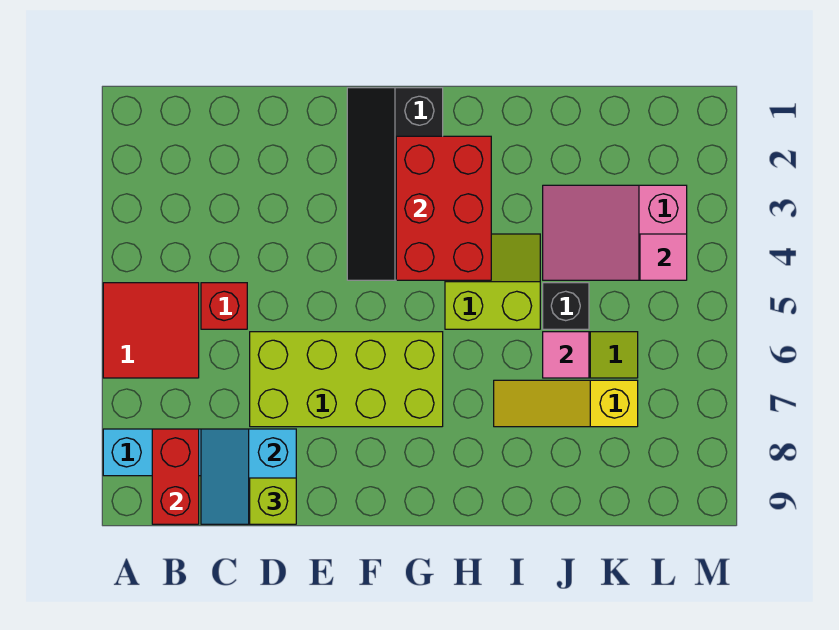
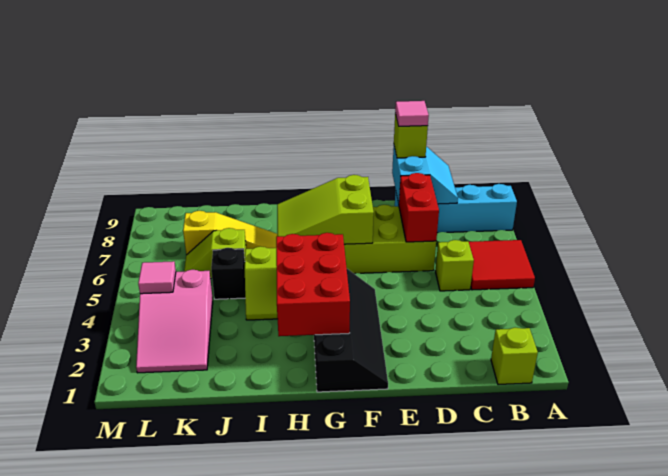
none -> lime brick B1 level 1
red brick B8:B9 level 2 -> red brick D6:D7 level 2
red brick C5 level 1 -> lime brick C5 level 1
none -> lime slope F6:H7 level 2 top F
pink slope J3:L4 level 1 top L -> pink slope K2:L4 level 1 top 4
pink tile J6 level 2 -> pink tile D9 level 4

